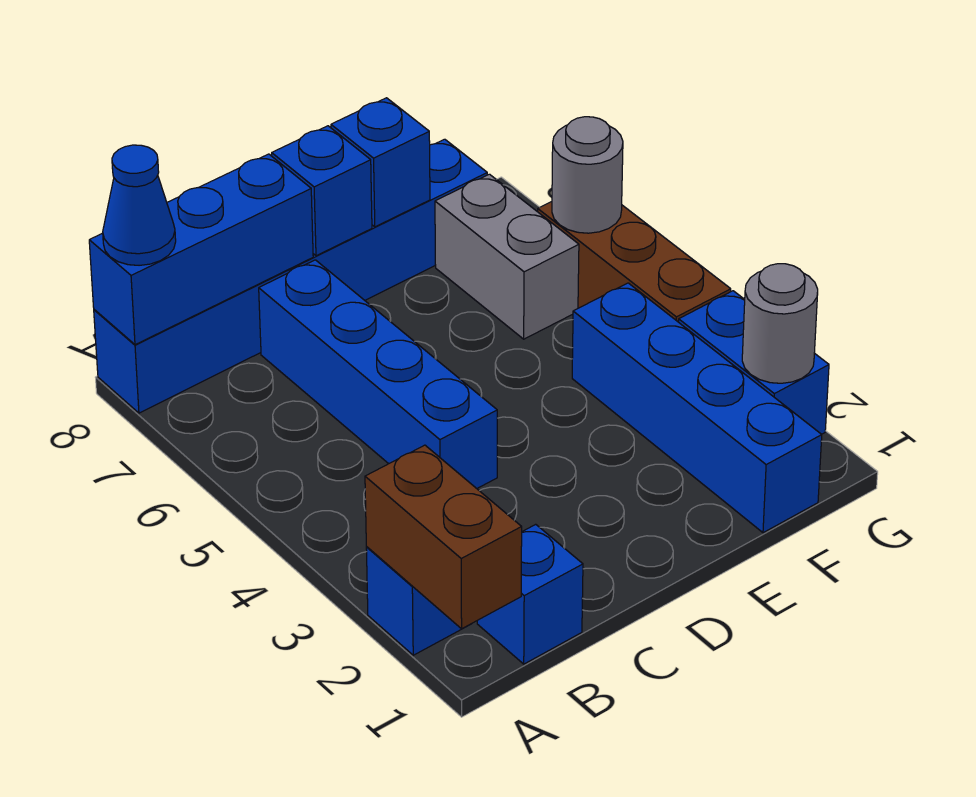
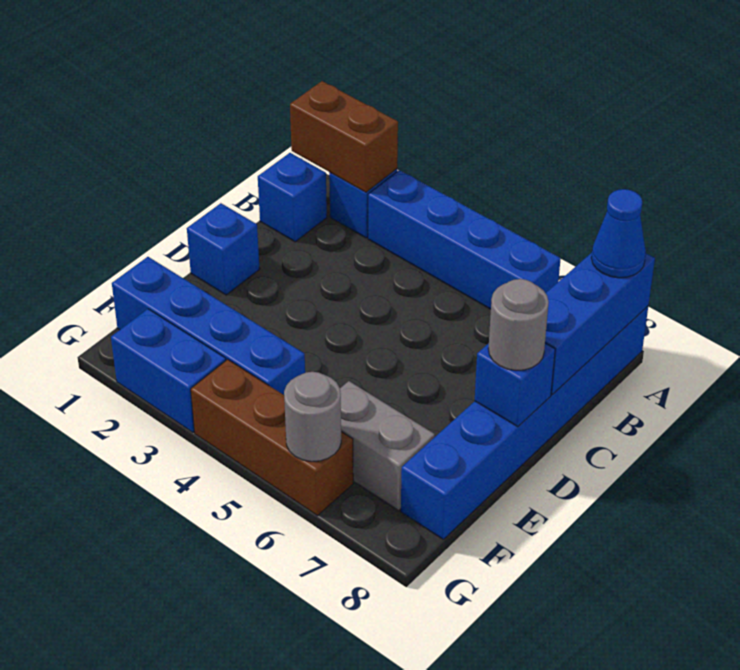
blue brick C4:C7 level 1 -> blue brick A3:A6 level 1
blue brick E8 level 2 -> blue brick D1 level 1
grey round brick G2 level 2 -> grey round brick D8 level 3

